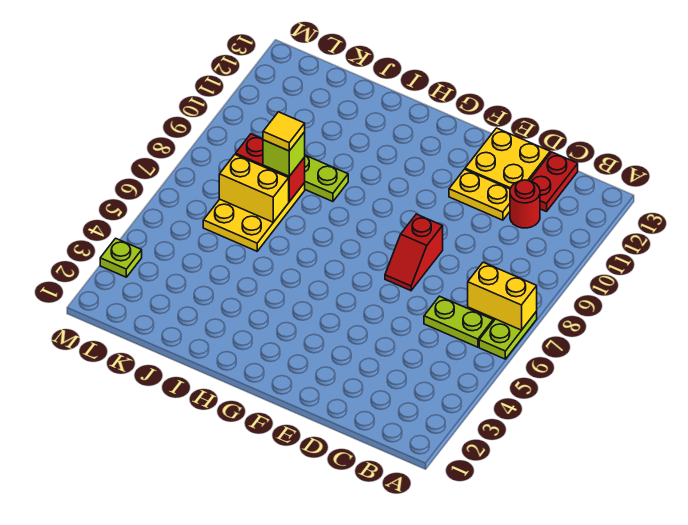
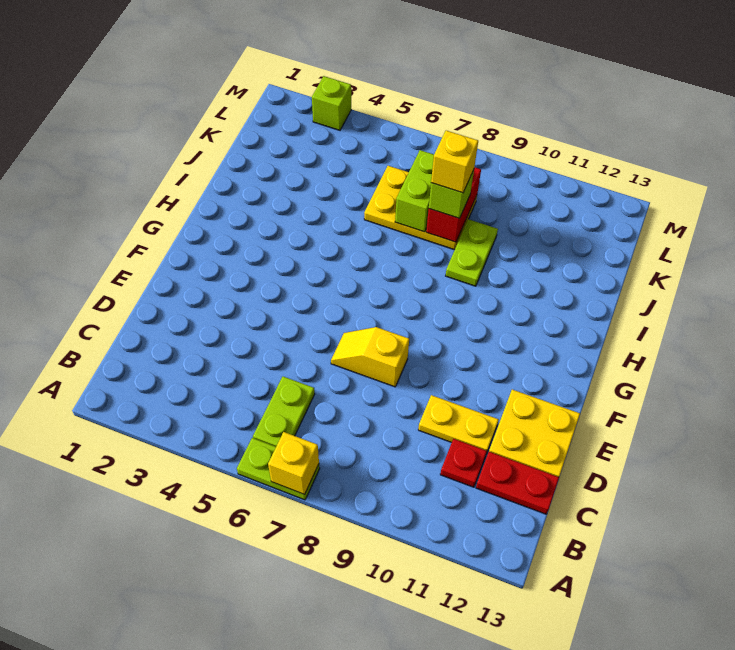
yellow brick A7:B7 level 2 -> yellow brick A7 level 2
red round brick C11 level 1 -> red plate C11 level 1
yellow plate D11:E11 level 1 -> yellow plate D10:D11 level 1
red slope E7:E8 level 1 top 8 -> yellow slope E7:E8 level 1 top 8
yellow brick J7:K7 level 2 -> lime brick J7:K7 level 2
yellow tile J8 level 4 -> yellow brick J8 level 4
lime plate M3 level 1 -> lime brick M3 level 1

